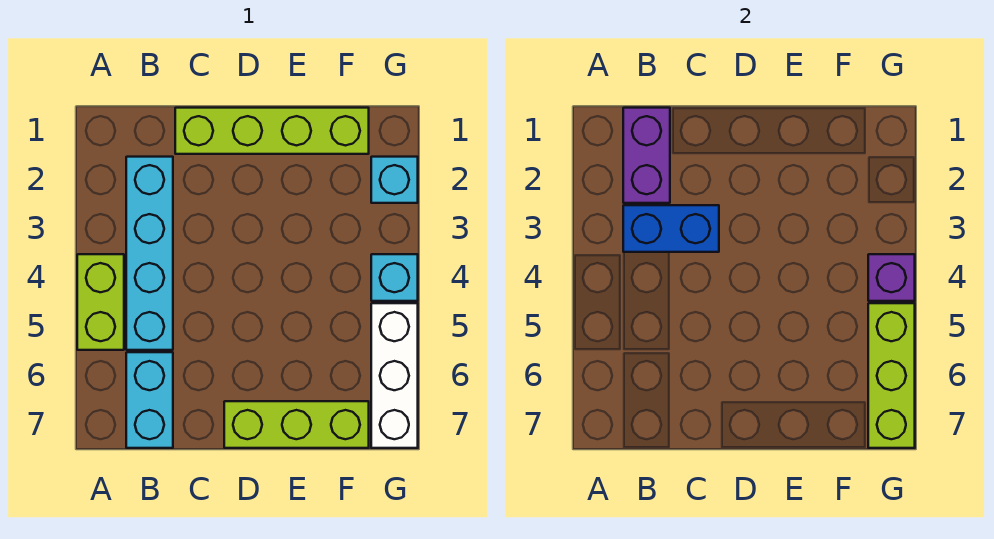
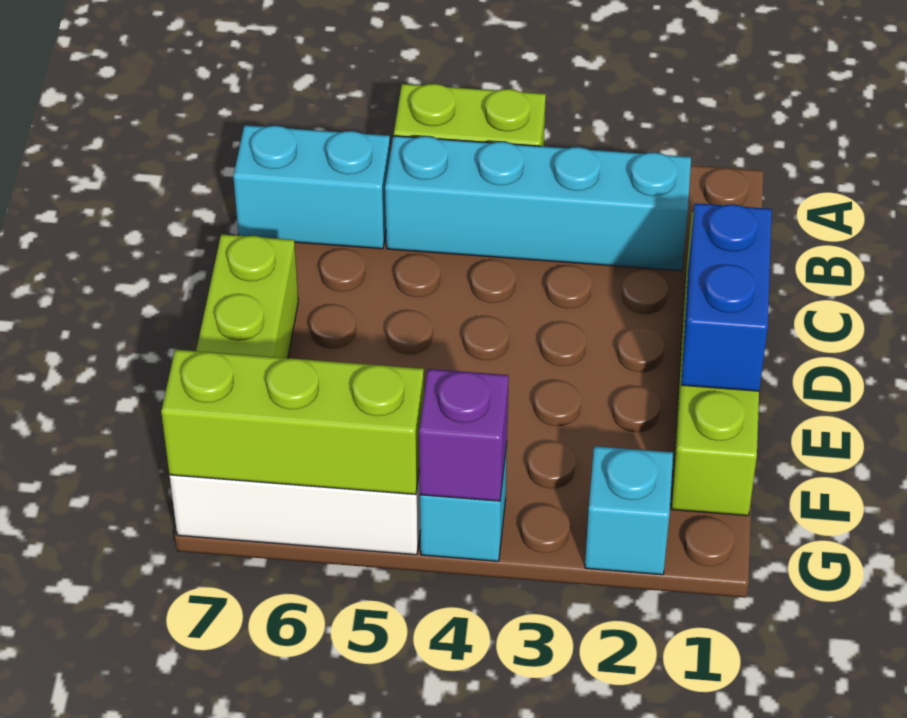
purple brick B1:B2 level 2 -> none
blue brick B3:C3 level 2 -> blue brick D1:E1 level 2

